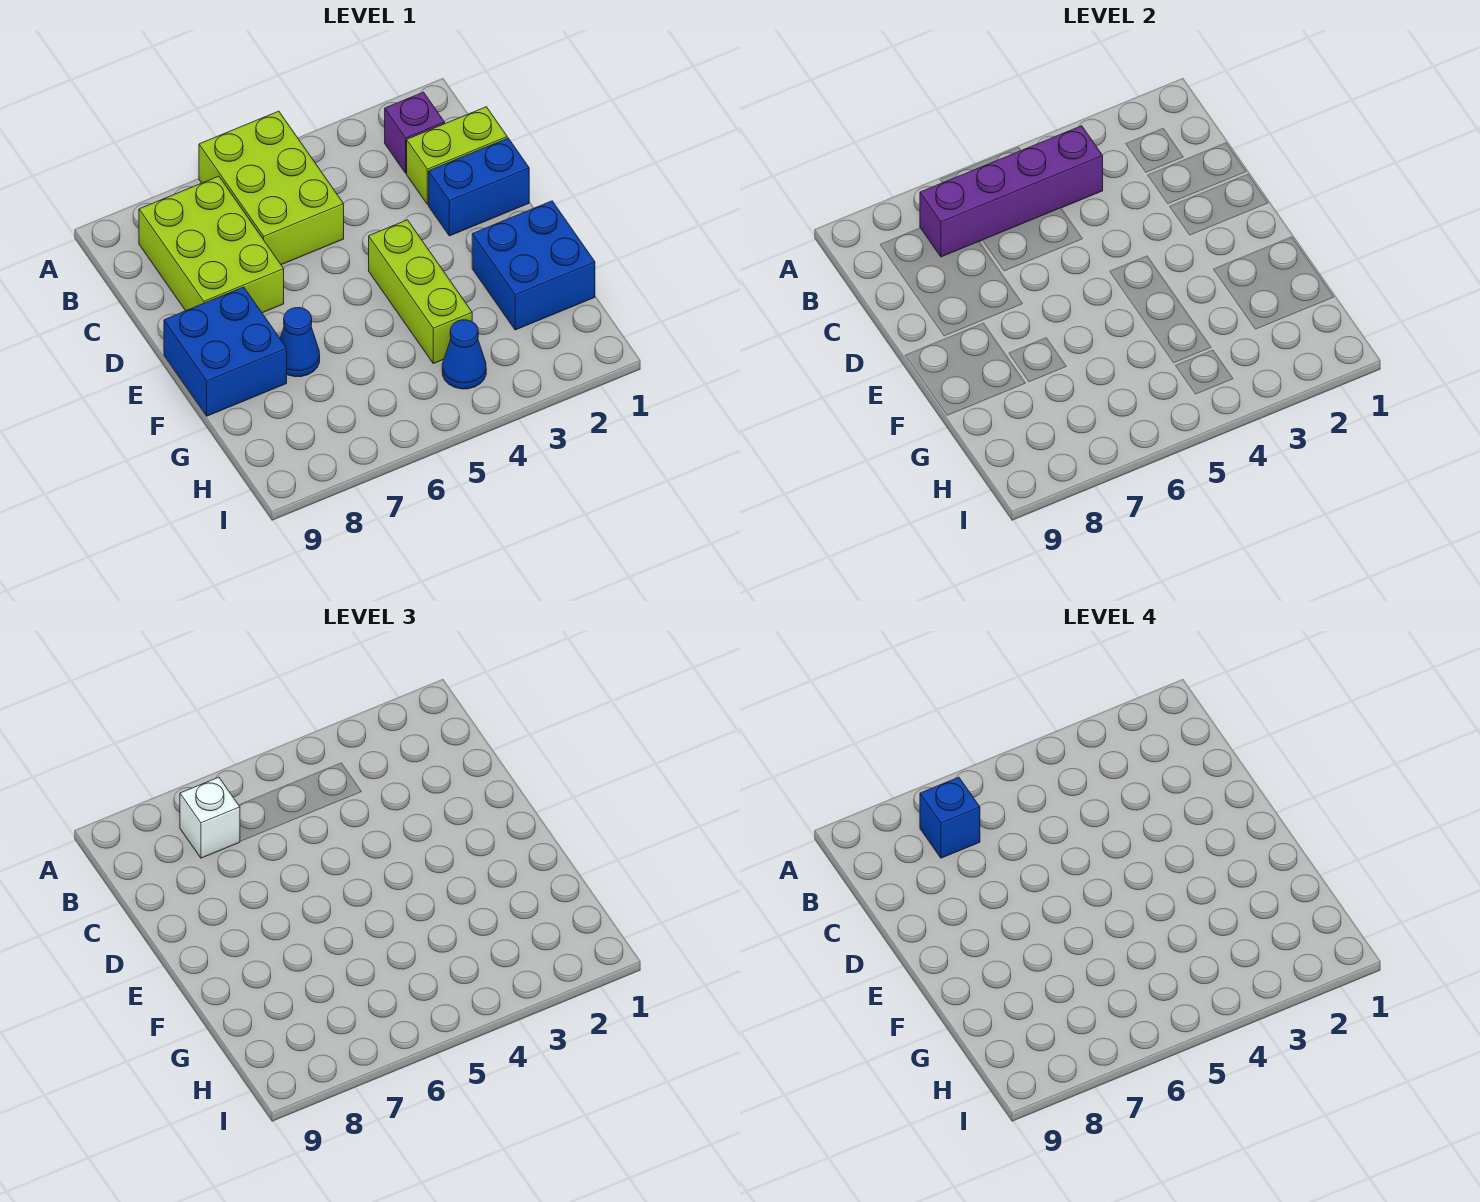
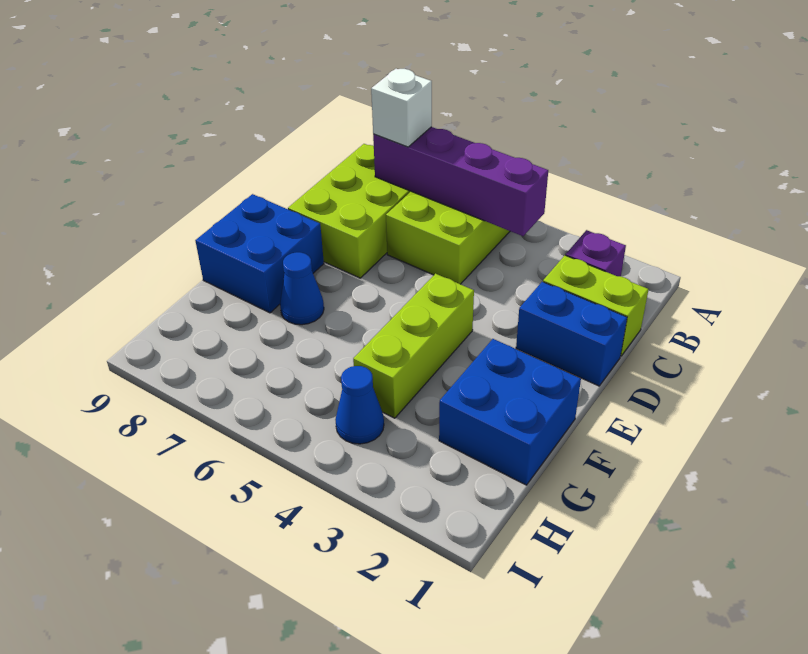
blue brick B7 level 4 -> none

